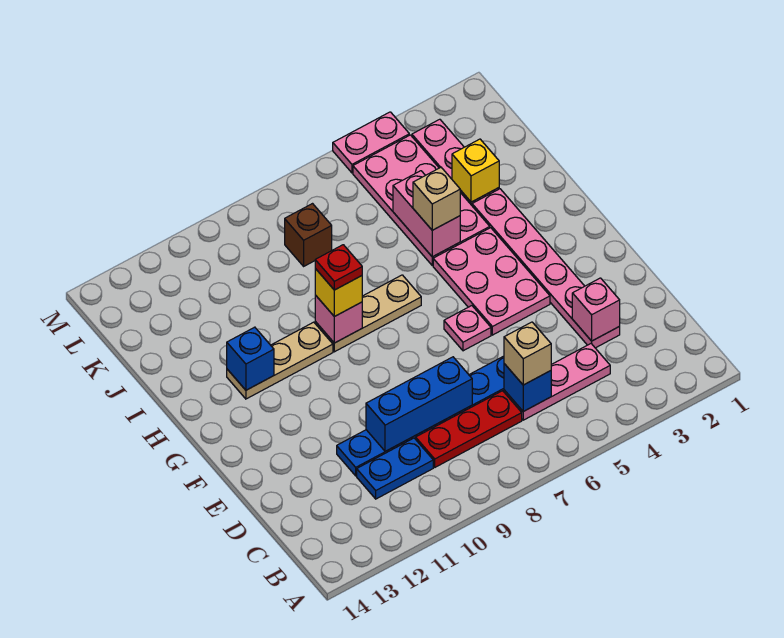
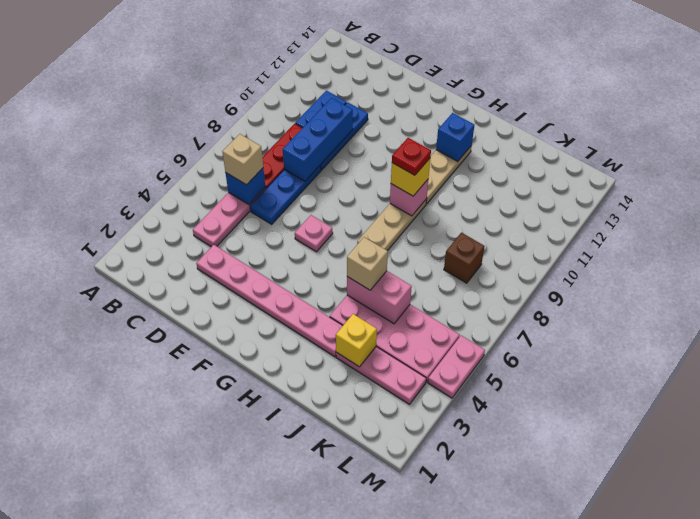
pink brick D3 level 2 -> none
pink plate F4:H5 level 1 -> none

